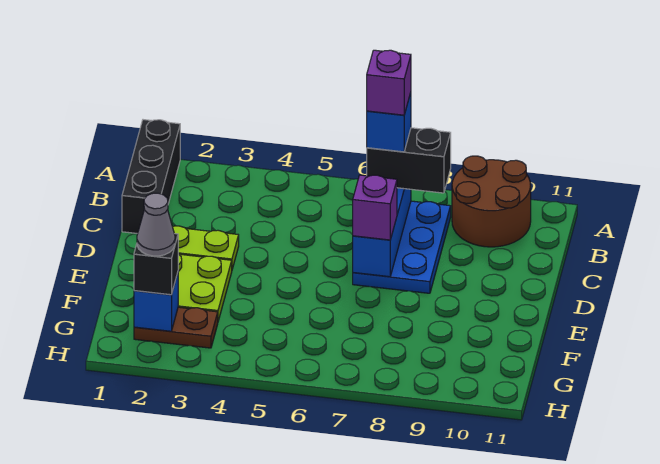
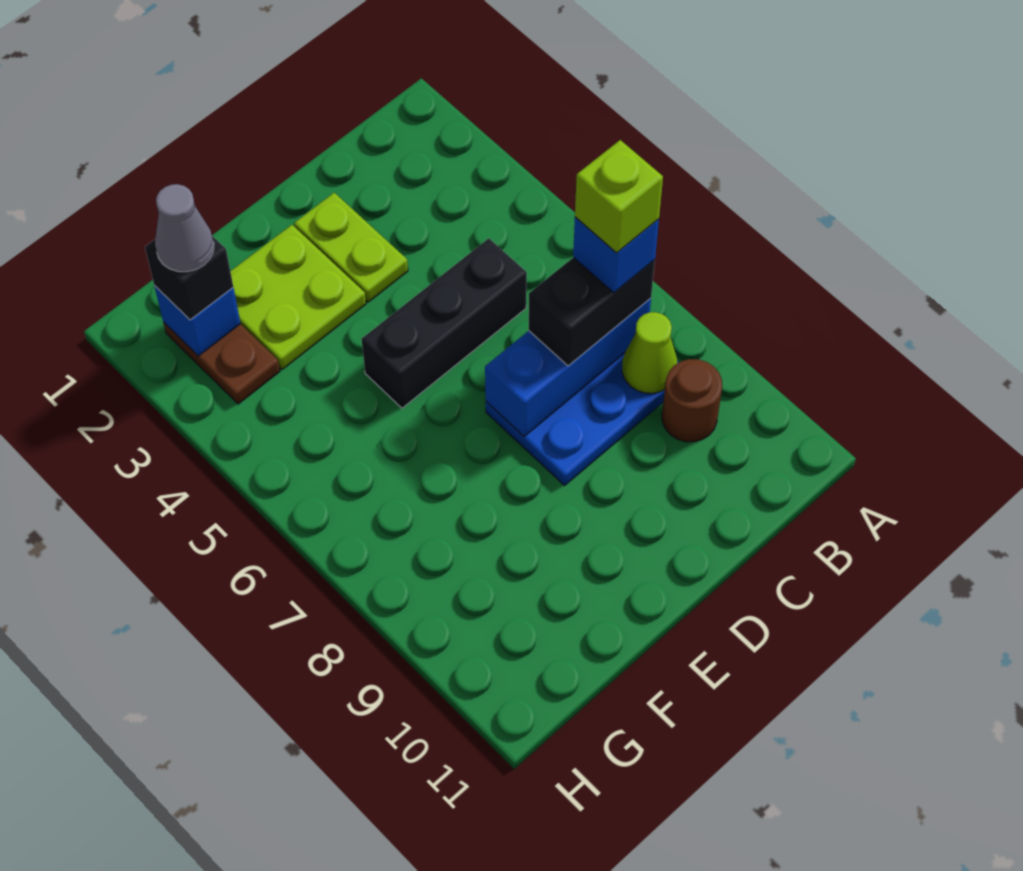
black brick A1:C1 level 1 -> black brick C5:E5 level 1
brown round brick A9:B10 level 1 -> brown round brick B9 level 1
black brick B7:B8 level 3 -> black brick B7:C7 level 3
purple brick B7 level 5 -> lime brick B7 level 5
none -> lime cone B8 level 2
purple brick D7 level 3 -> none

